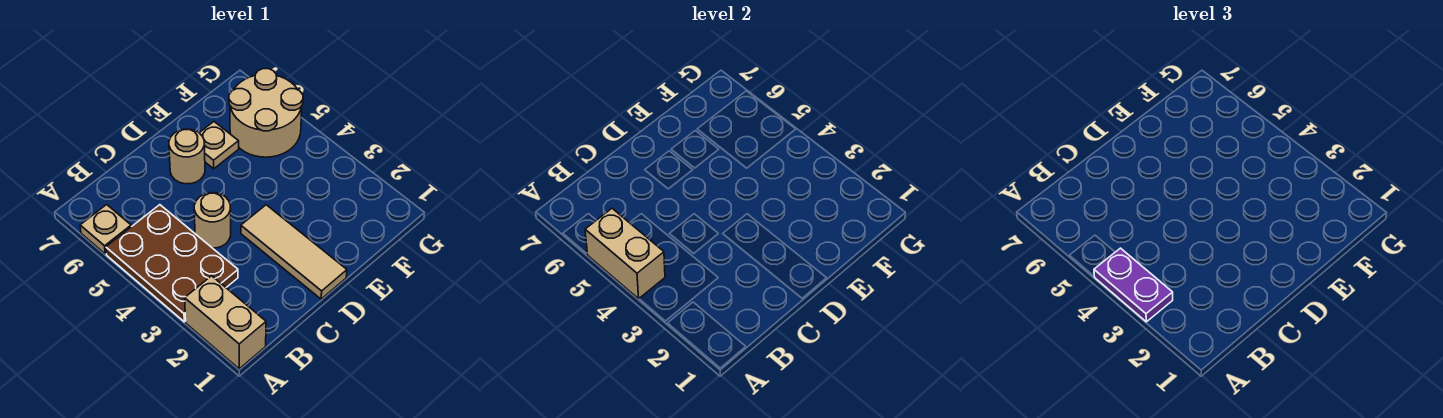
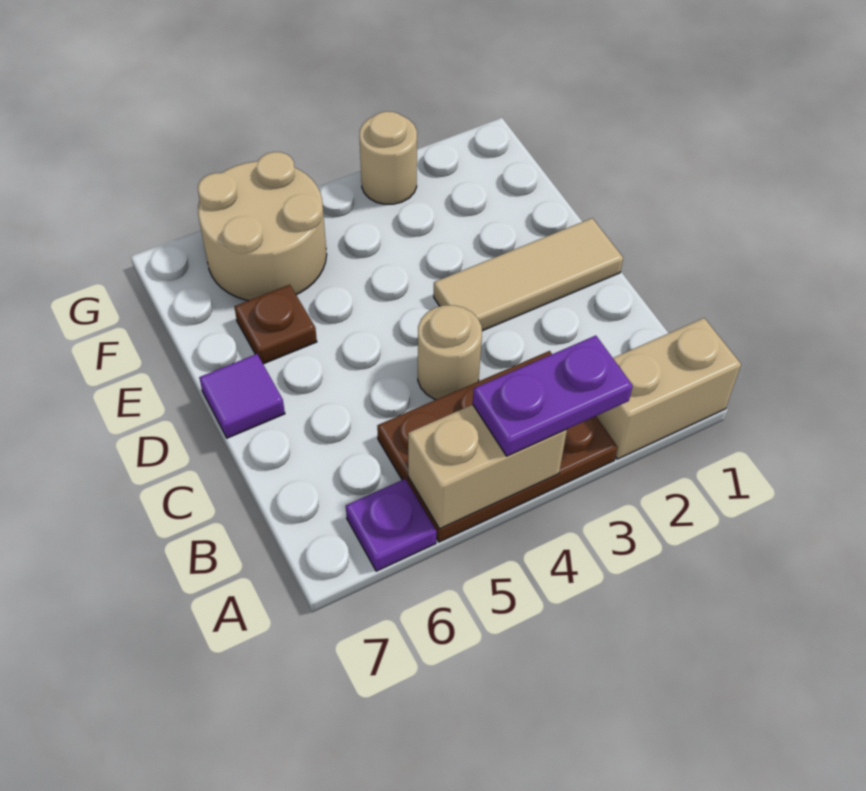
tan plate A6 level 1 -> purple plate A6 level 1
tan round brick D6 level 1 -> tan round brick G3 level 1
none -> purple tile D7 level 1
tan plate E6 level 1 -> brown plate E6 level 1

